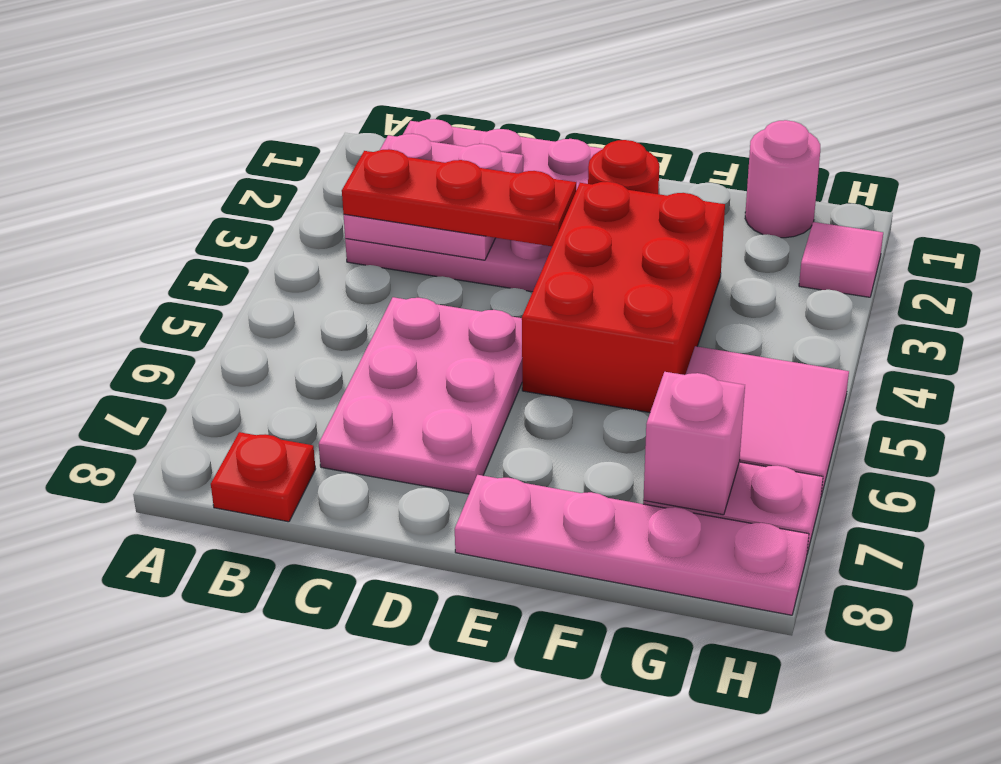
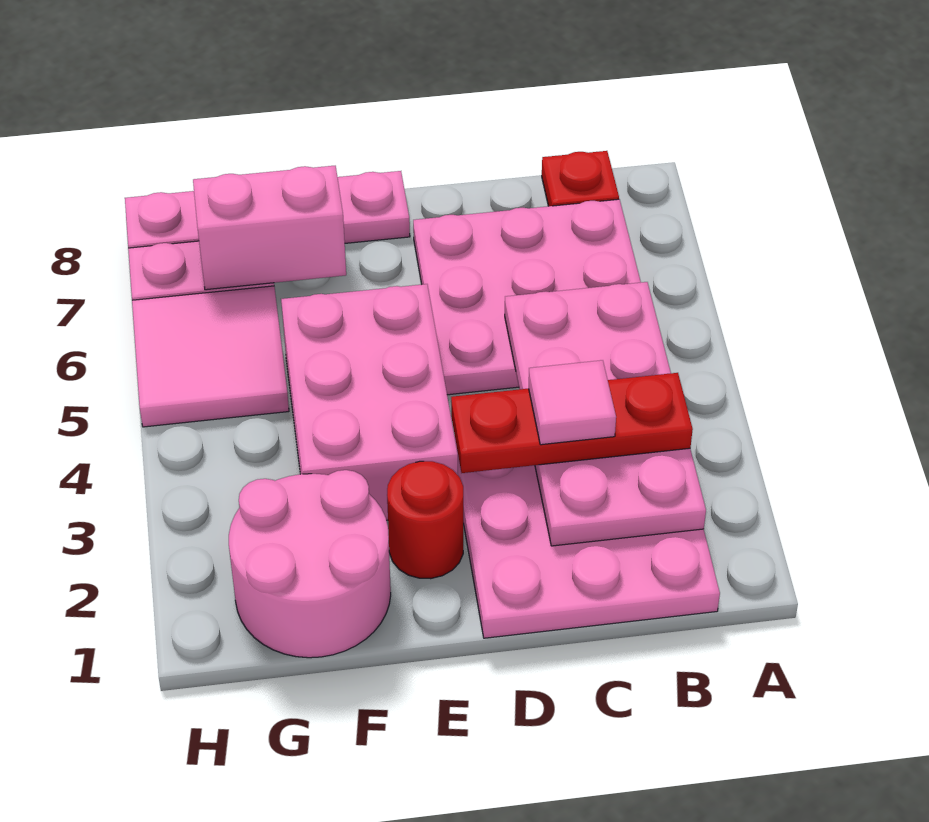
pink plate B2:C3 level 2 -> pink plate B2:C5 level 2
pink plate C5:D7 level 1 -> pink plate B5:D7 level 1
red brick E3:F5 level 1 -> pink brick E3:F5 level 1
pink round brick G1 level 1 -> pink round brick F1:G2 level 1
pink brick G7 level 2 -> pink brick F7:G7 level 2
pink tile H2 level 1 -> pink tile C3 level 4

